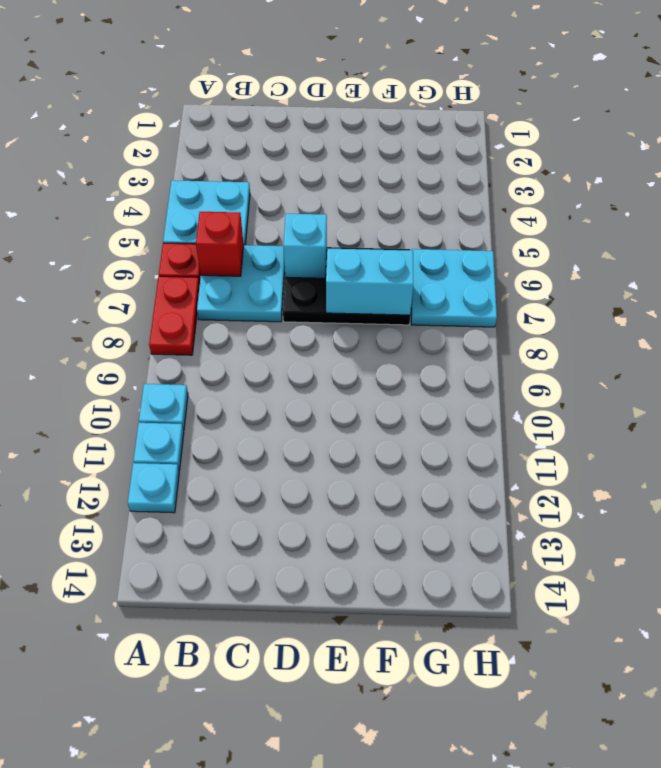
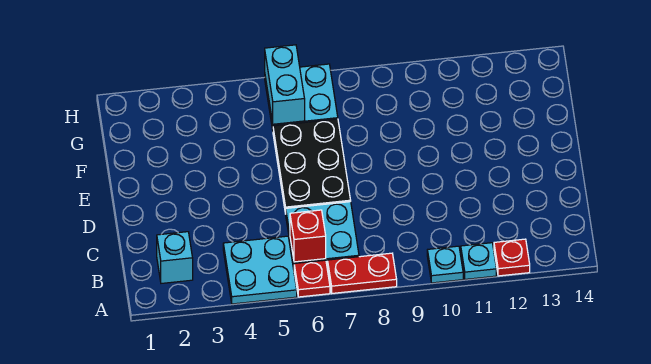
cyan plate A12 level 1 -> red plate A12 level 1
cyan brick D6 level 2 -> cyan brick B2 level 1
cyan brick E7:F7 level 2 -> cyan brick G6:H6 level 2

